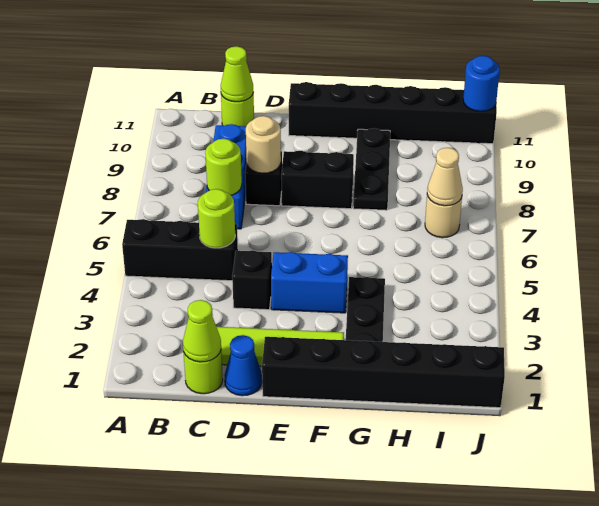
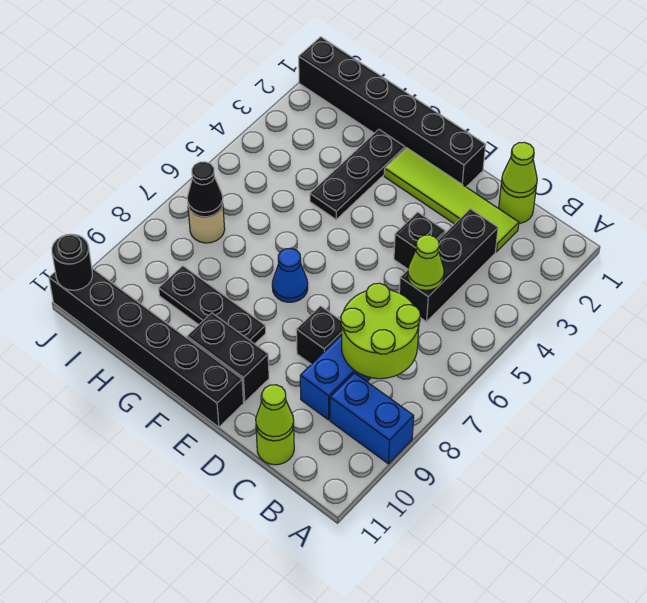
black brick A5:C5 level 1 -> black brick C3:C5 level 1
lime round brick C5 level 2 -> lime cone C5 level 2
lime round brick C7 level 2 -> lime round brick B7:C8 level 2
blue cone D1 level 1 -> blue cone F7 level 1
tan round brick D8 level 2 -> none
blue brick E4:F4 level 1 -> blue brick A9:B9 level 1
black brick E8:F8 level 1 -> black brick E10:F10 level 1
black plate G8:G10 level 1 -> black plate F9:H9 level 1
tan cone I7 level 2 -> black cone I7 level 2
blue round brick J11 level 2 -> black round brick J11 level 2

